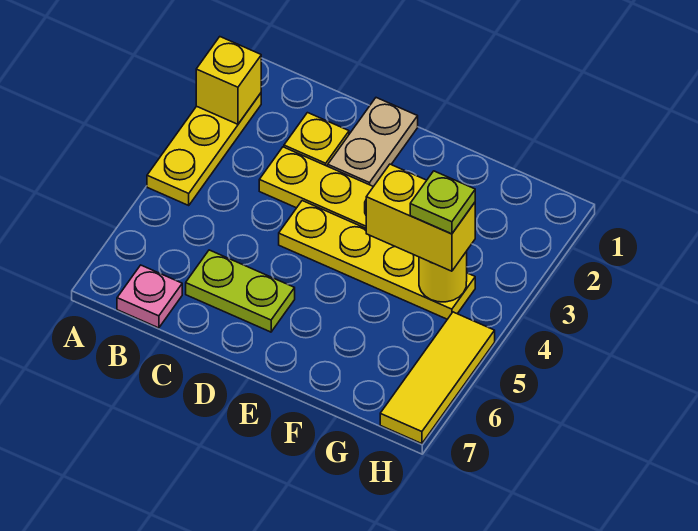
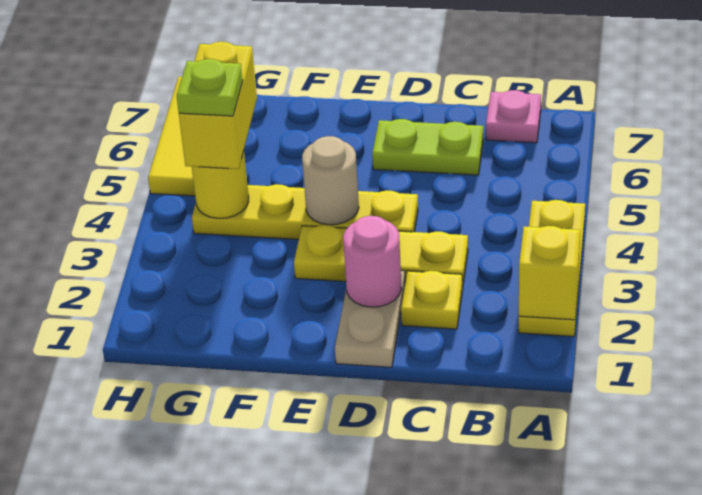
none -> pink round brick D2 level 2
none -> tan round brick E4 level 2
yellow brick F4:G4 level 3 -> yellow brick G4:G5 level 3

